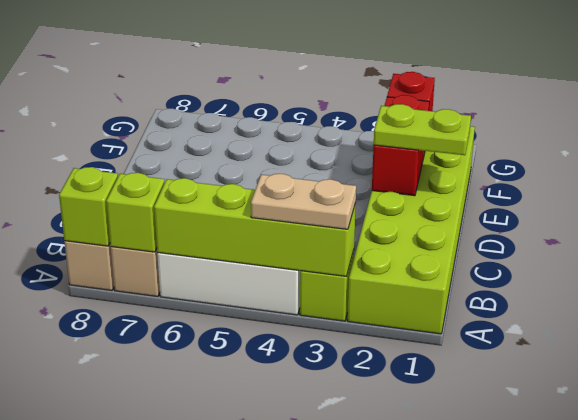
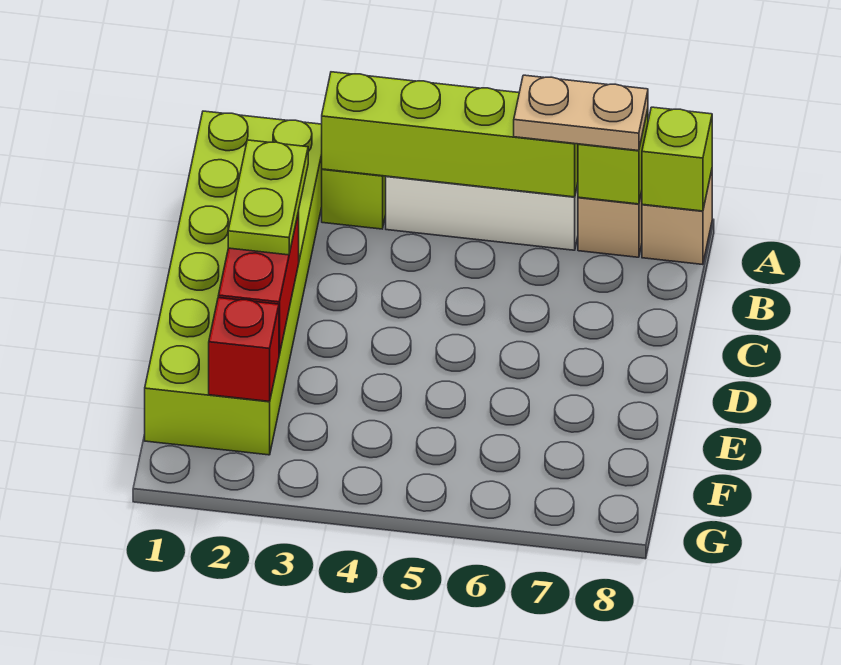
tan plate A3:A4 level 3 -> tan plate A6:A7 level 3
lime plate D1:D2 level 3 -> lime plate C2:D2 level 3

